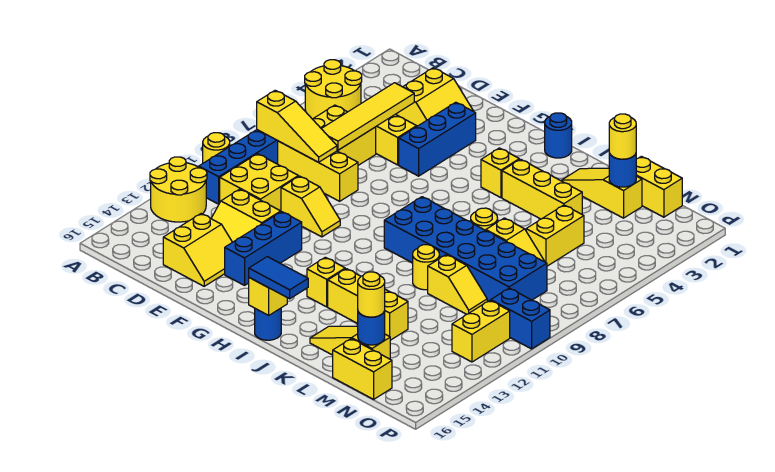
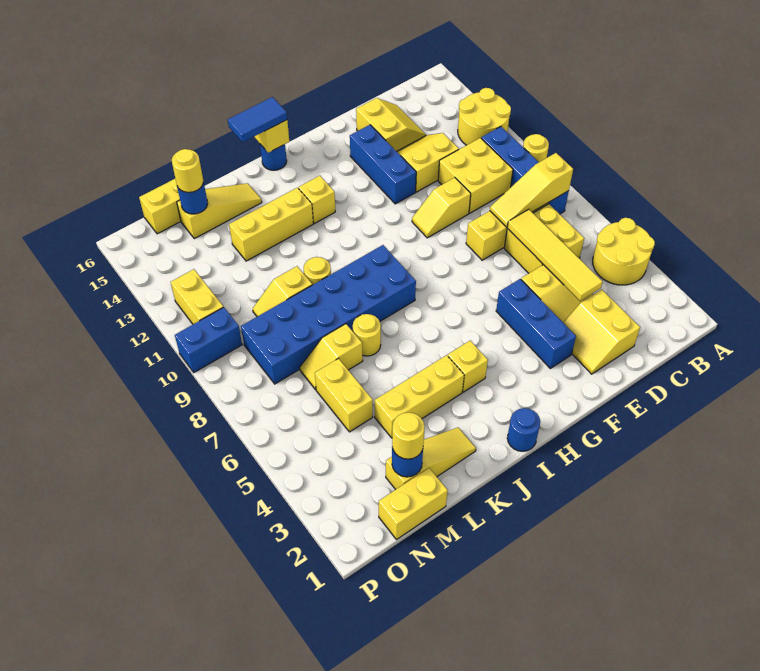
yellow slope D14:E15 level 1 top D -> yellow slope D14:E15 level 1 top E

